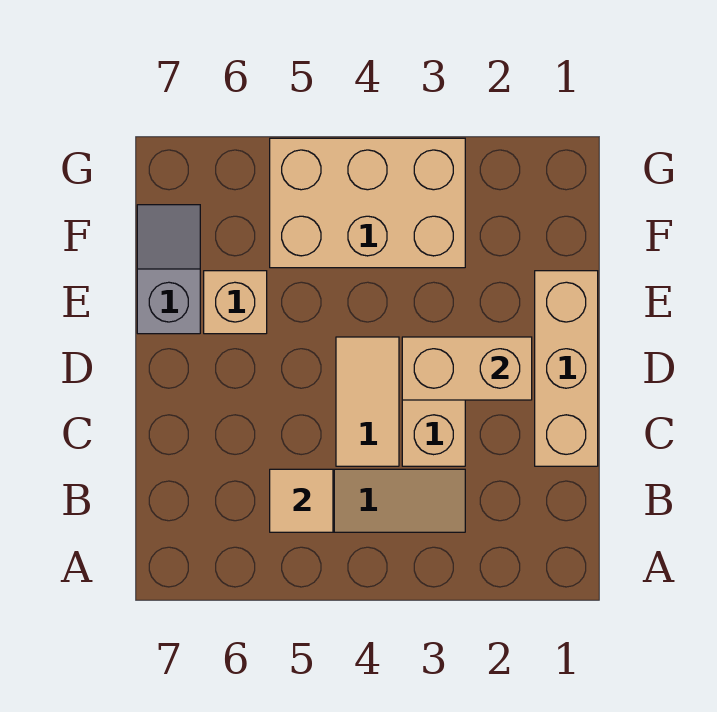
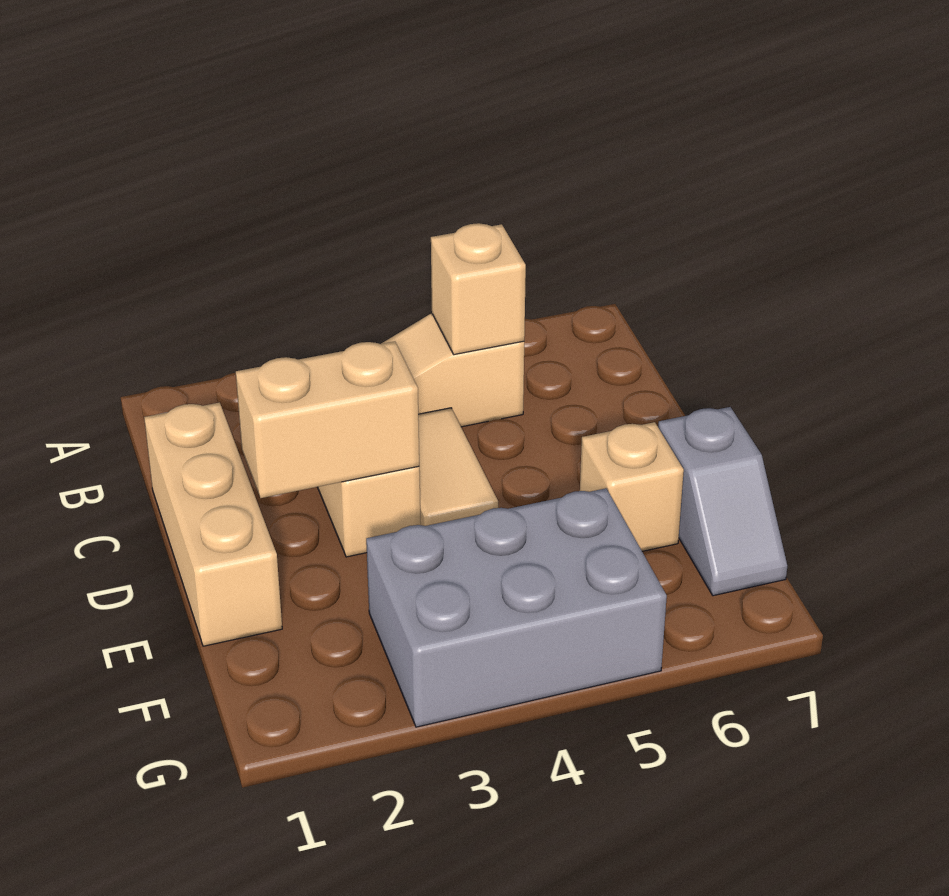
tan tile B5 level 2 -> tan brick B5 level 2
tan brick F3:G5 level 1 -> grey brick F3:G5 level 1

